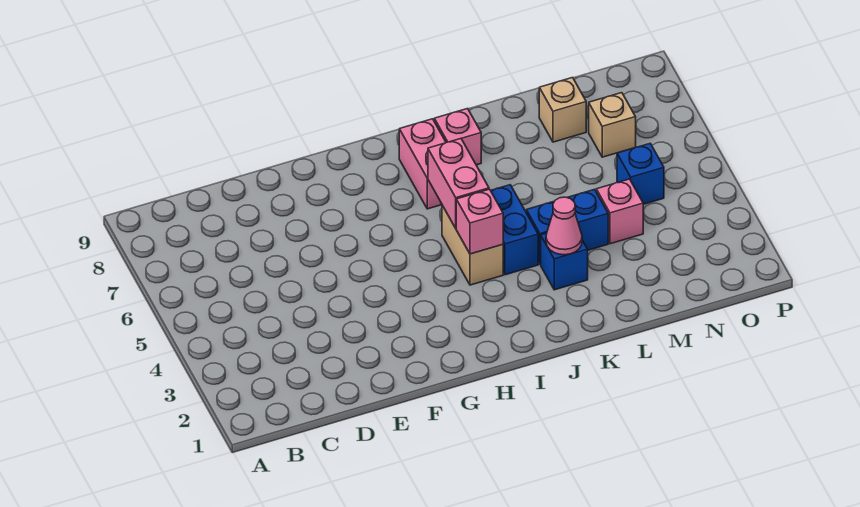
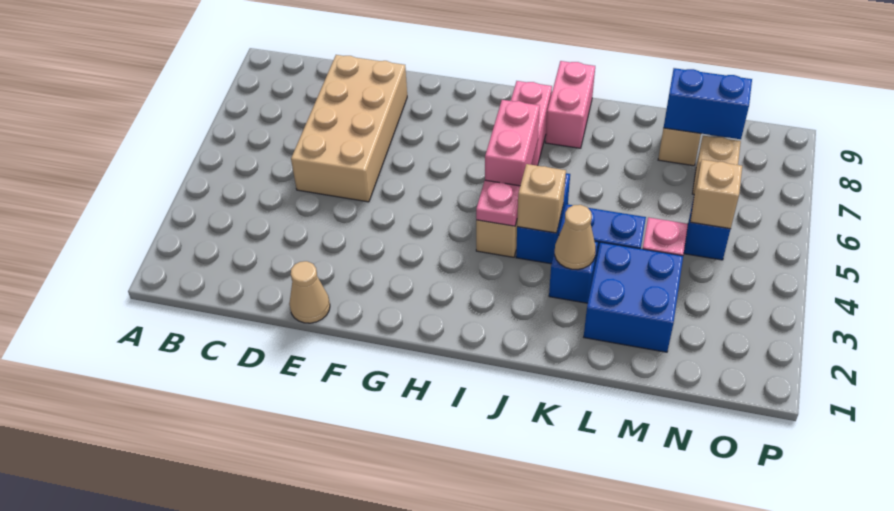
none -> tan brick D5:E8 level 1
none -> tan cone E1 level 1
pink brick I4 level 2 -> pink plate I4 level 2
none -> tan brick J4 level 2
pink brick J8 level 1 -> pink brick J8:J9 level 1
pink cone K3 level 2 -> tan cone K3 level 2
none -> blue brick L2:M3 level 1
none -> blue brick M8:N8 level 2
none -> tan brick N5 level 2

